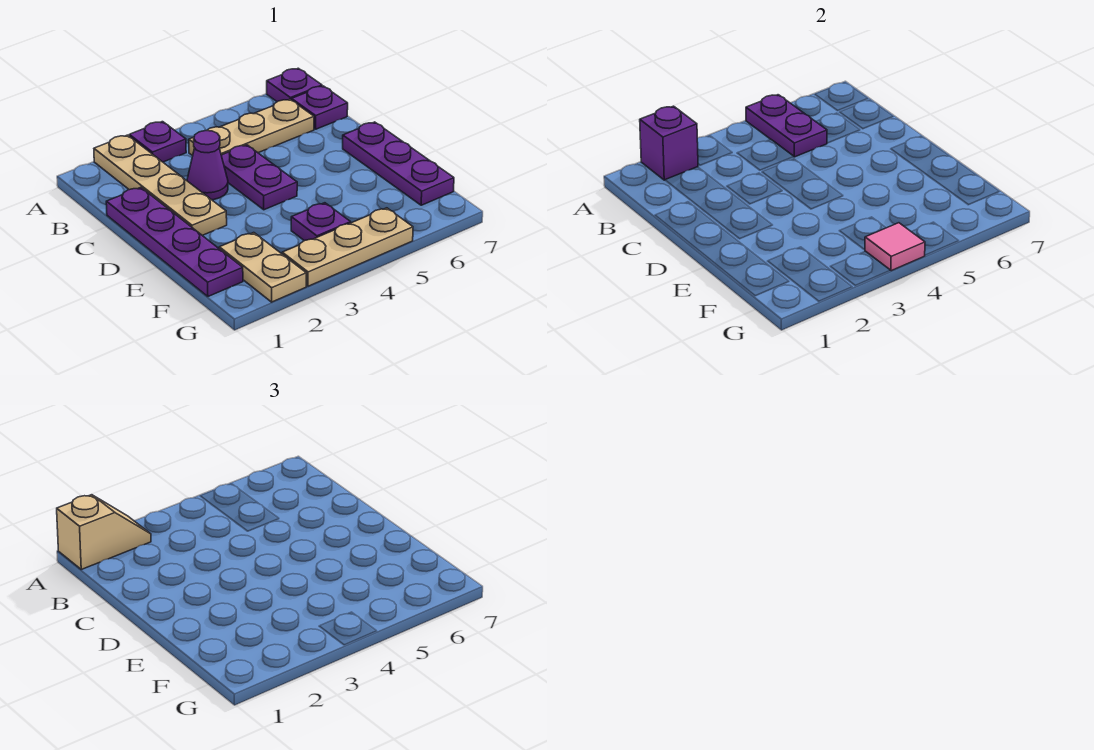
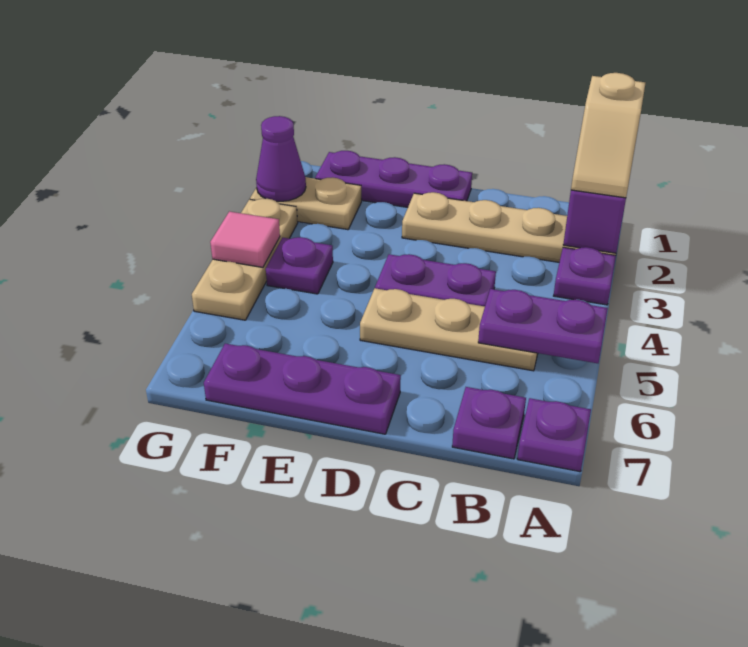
tan plate B4:B6 level 1 -> tan plate B5:D5 level 1
purple plate C1:F1 level 1 -> purple plate D1:F1 level 1
purple cone C3 level 1 -> purple cone G2 level 2

